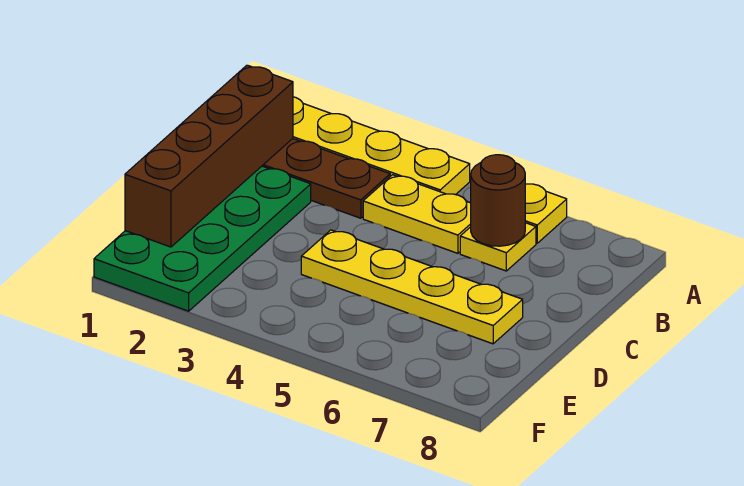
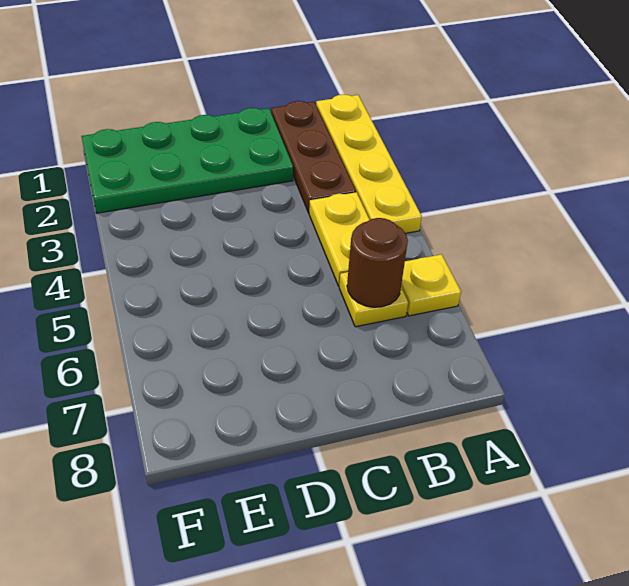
brown brick B1:E1 level 2 -> none
yellow plate D4:D7 level 1 -> none

